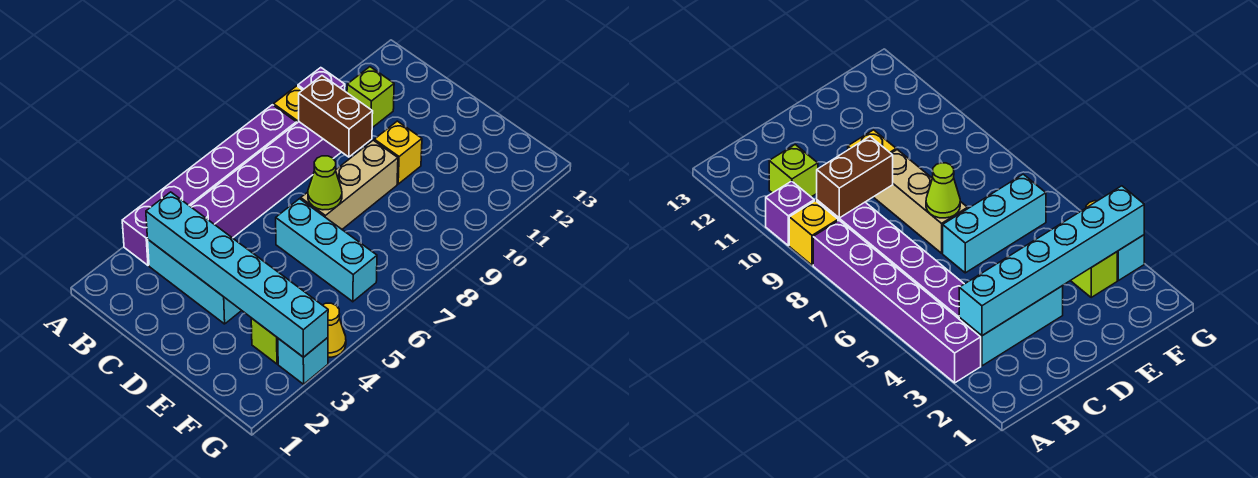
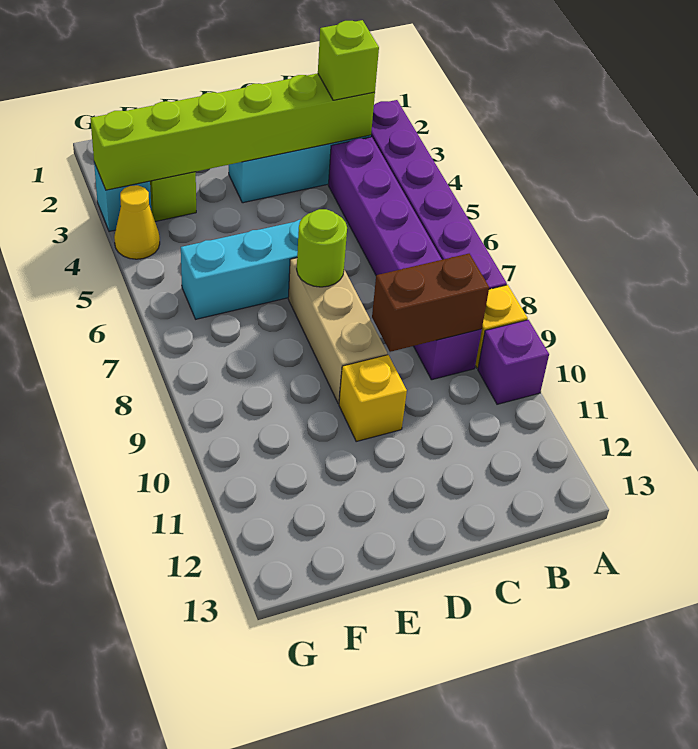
cyan brick B3:G3 level 2 -> lime brick B3:G3 level 2
lime brick B11 level 1 -> lime brick B3 level 3
lime cone D7 level 2 -> lime round brick D7 level 2

